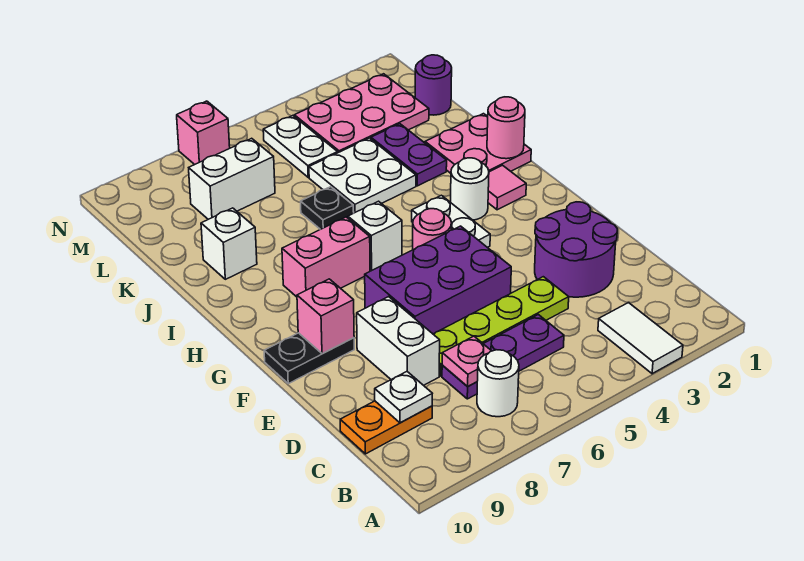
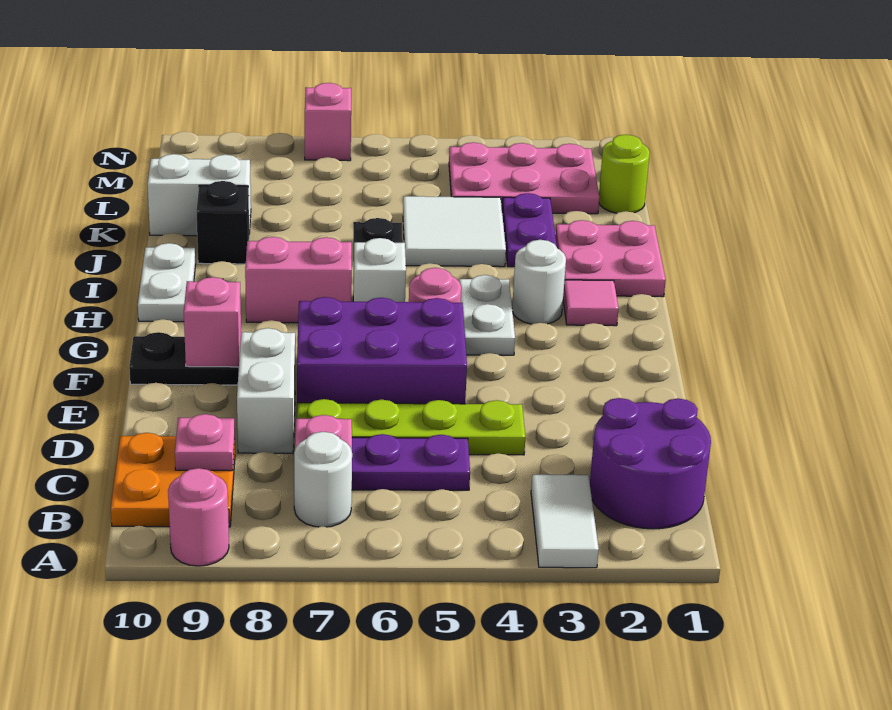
orange plate C9:C10 level 1 -> orange plate B9:C10 level 1
white plate C9 level 2 -> pink plate C9 level 2
purple round brick D2:E3 level 1 -> purple round brick B1:C2 level 1
pink round brick I1 level 2 -> pink round brick A9 level 1
white plate J4:K5 level 1 -> white tile J4:K5 level 1
white brick J9 level 1 -> black brick J9 level 1
purple round brick L1 level 1 -> lime round brick L1 level 1
white plate L5:M5 level 1 -> white plate H10:I10 level 1
white brick L7:L8 level 1 -> white brick K9:K10 level 1

